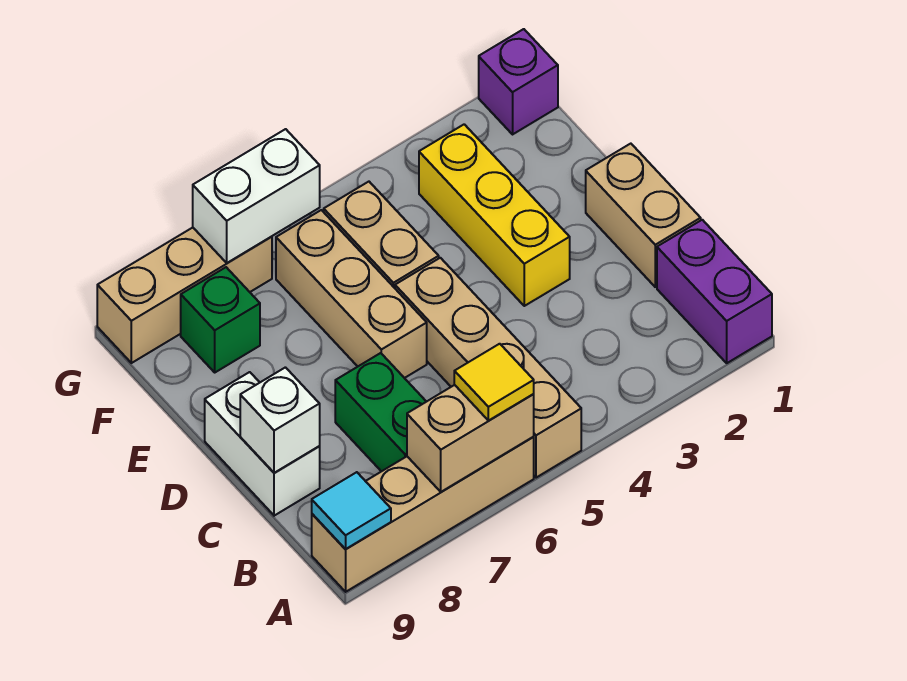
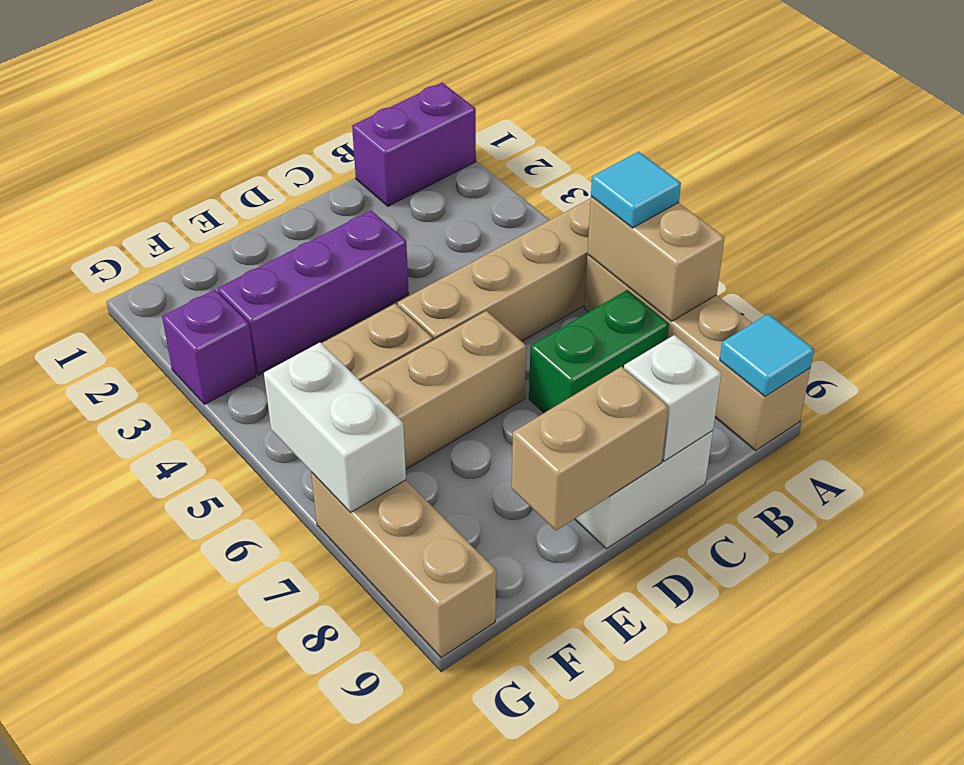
yellow tile A6 level 3 -> cyan tile A6 level 3
tan brick C1:D1 level 1 -> tan brick D9:E9 level 2
yellow brick D3:F3 level 1 -> purple brick D3:F3 level 1
green brick F8 level 1 -> none
purple brick G1 level 1 -> purple brick G3 level 1

